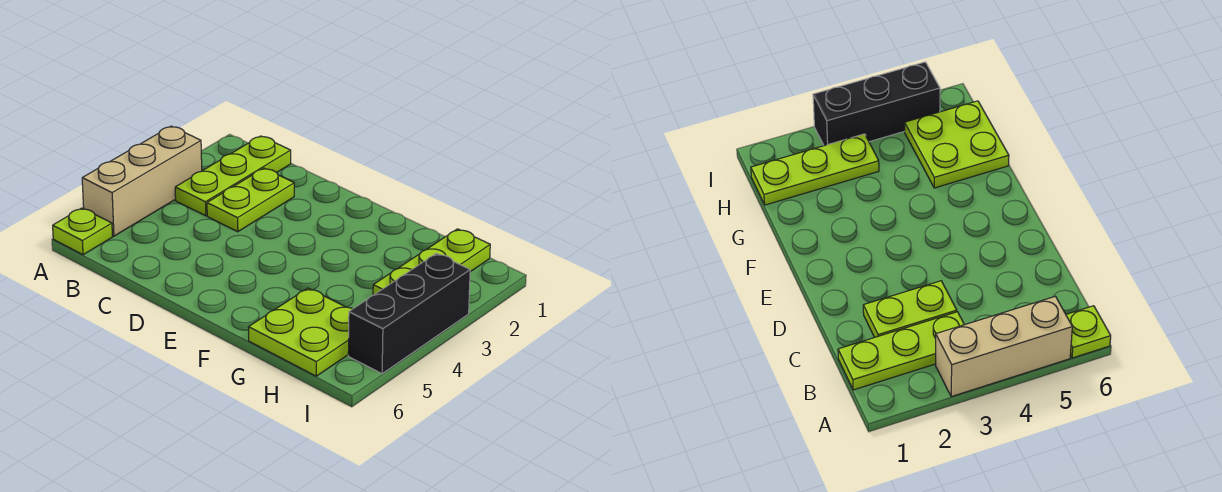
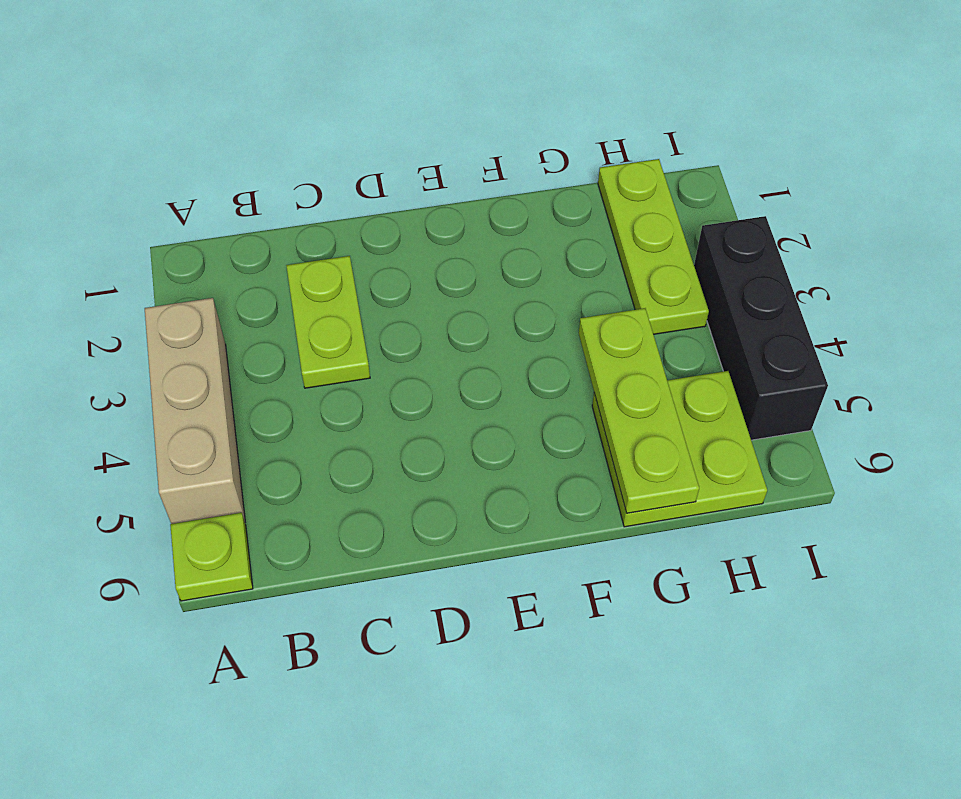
lime plate B1:B3 level 1 -> lime plate G4:G6 level 2

